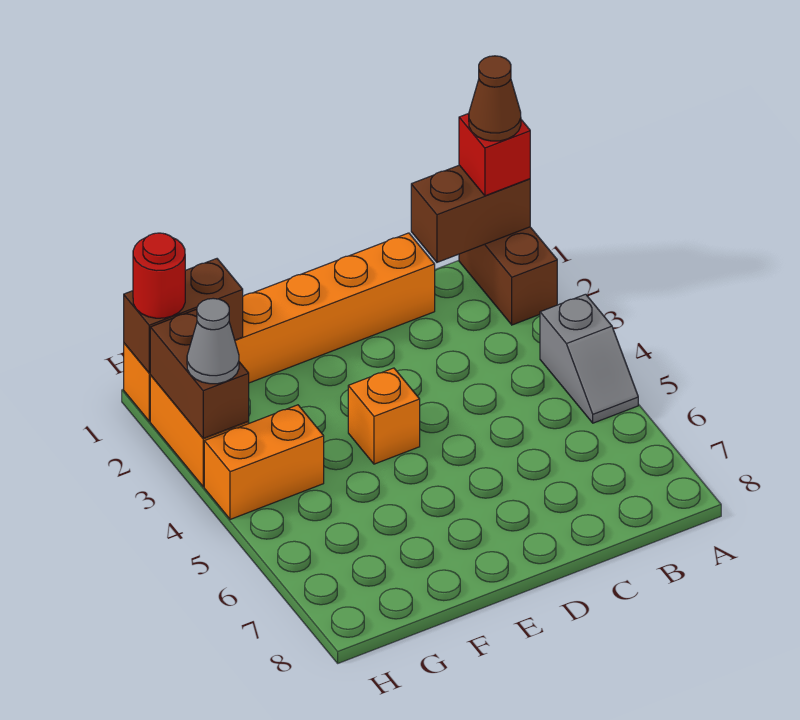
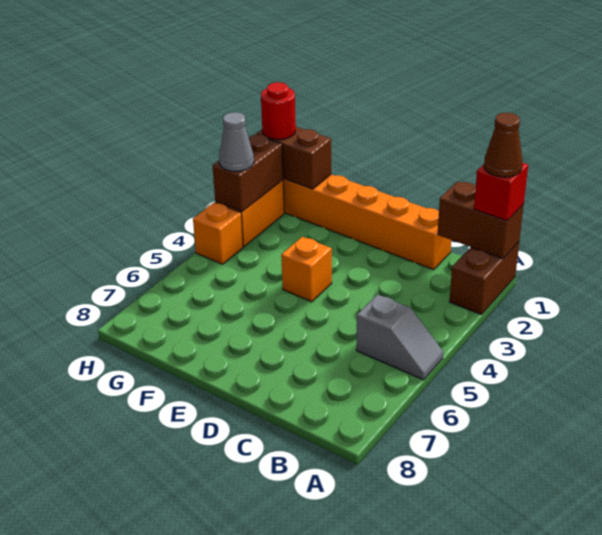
grey slope A4:A5 level 1 top 4 -> grey slope A5:B5 level 1 top B
orange brick G4:H4 level 1 -> orange brick H4 level 1

